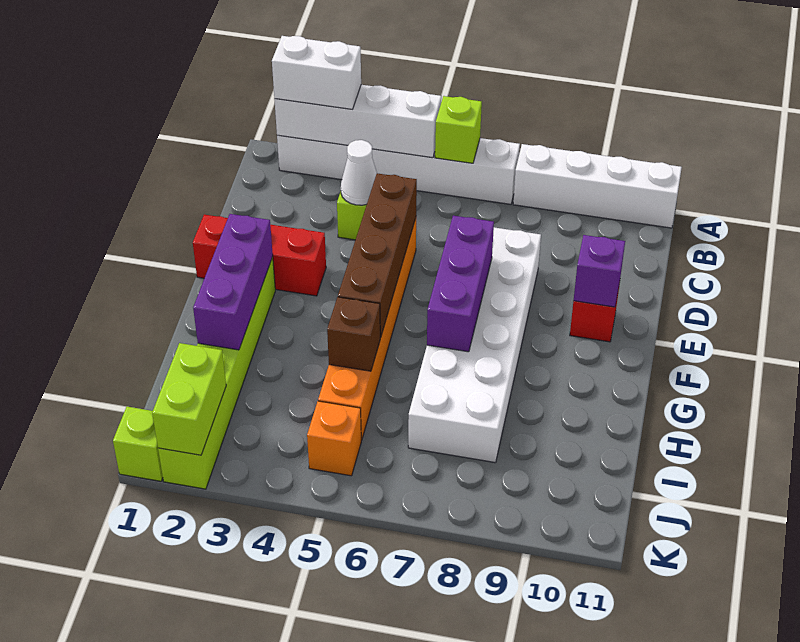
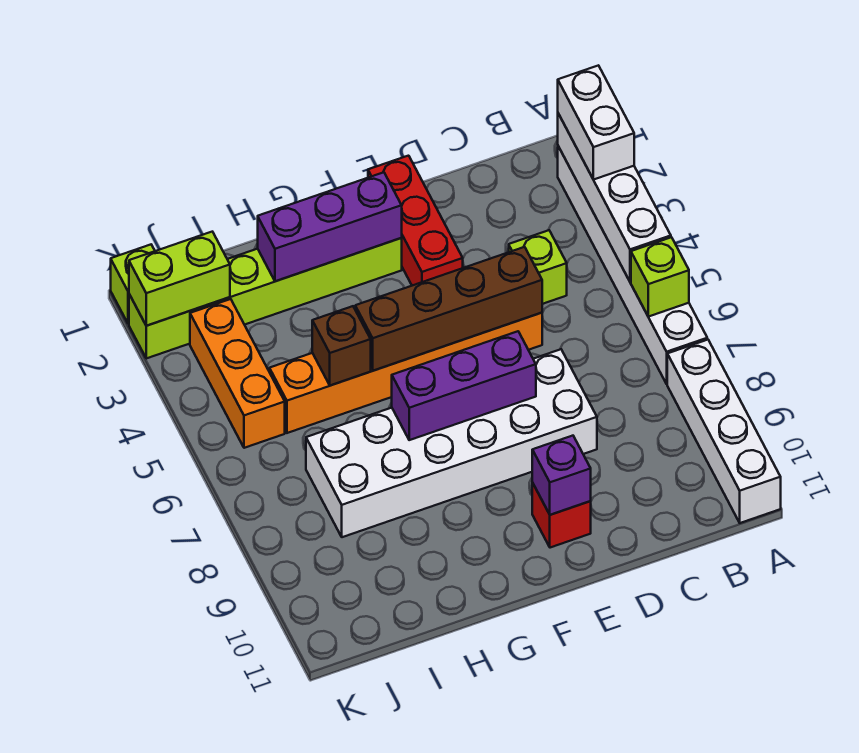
white cone C4 level 2 -> none
orange brick J5 level 1 -> orange brick J3:J5 level 1

